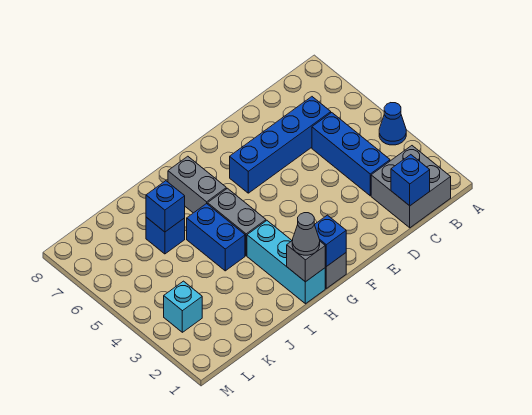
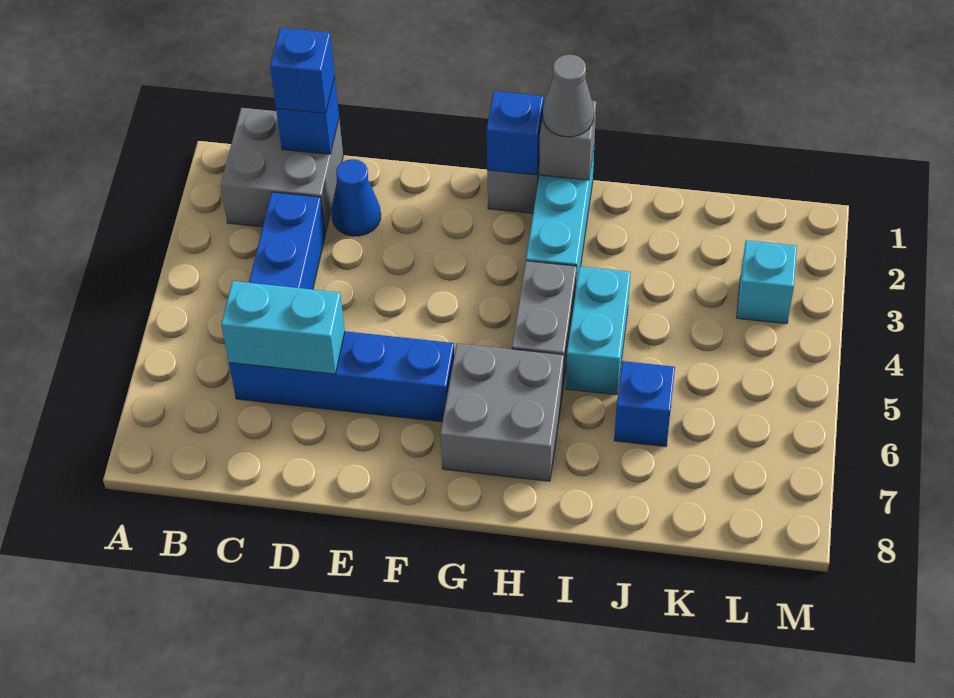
blue cone A4 level 1 -> blue cone D2 level 1
none -> cyan brick C6:D6 level 2
grey brick H6:H7 level 1 -> grey brick G6:H7 level 1
blue brick I4:I5 level 1 -> cyan brick I4:I5 level 1
blue brick J6 level 2 -> blue brick C1 level 3

